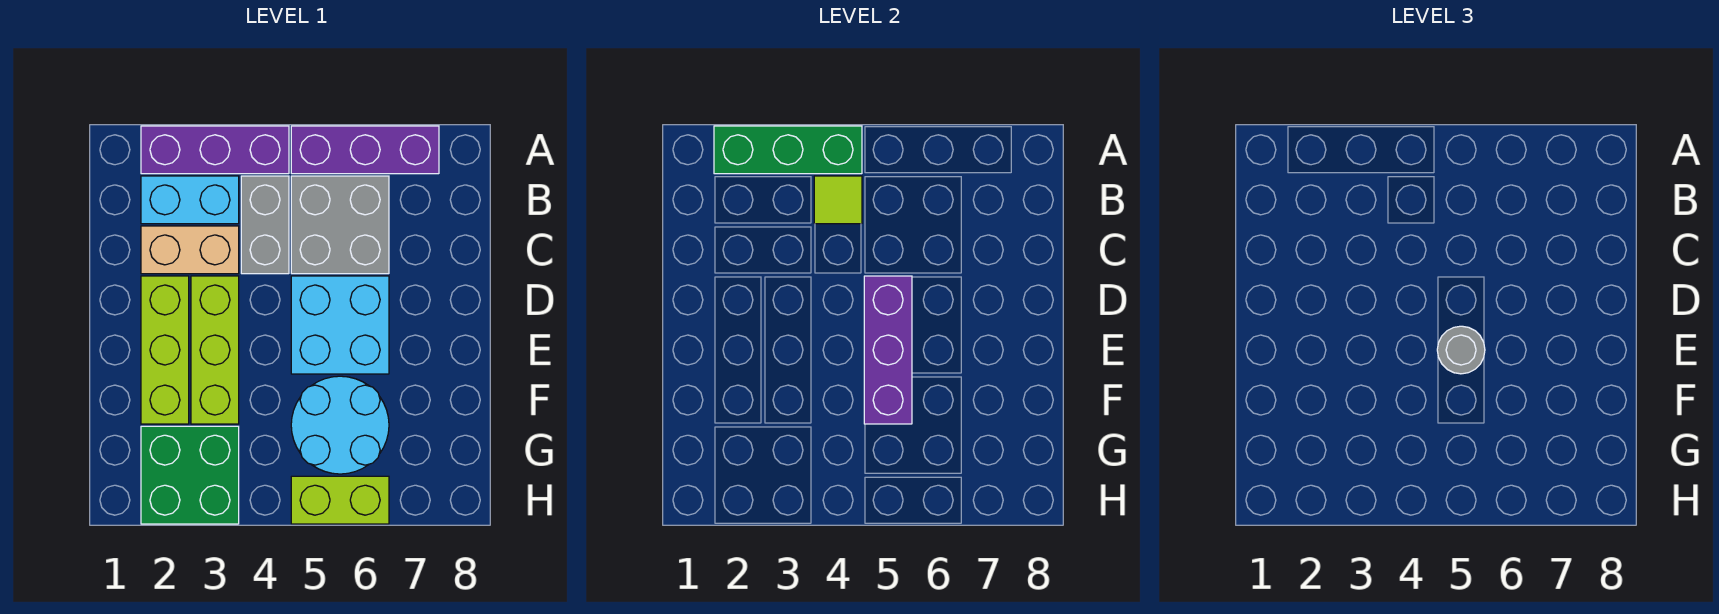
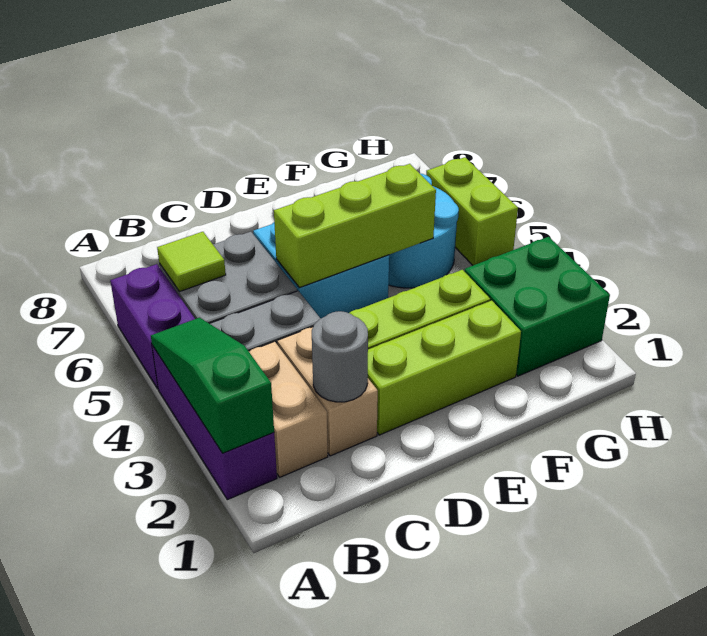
green brick A2:A4 level 2 -> green slope A2:A4 level 2 top 2
purple brick A5:A7 level 1 -> purple brick A5:A6 level 1
cyan brick B2:B3 level 1 -> tan brick B2:B3 level 1
lime tile B4 level 2 -> lime tile B6 level 2
purple brick D5:F5 level 2 -> lime brick D5:F5 level 2
grey round brick E5 level 3 -> grey round brick C2 level 2

